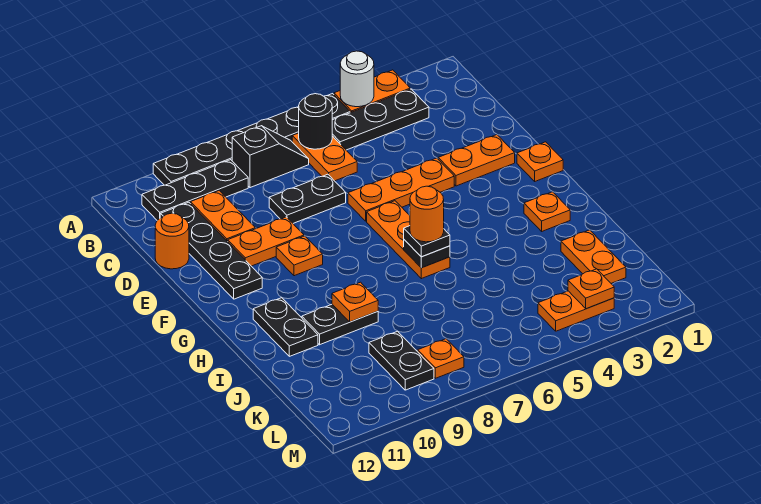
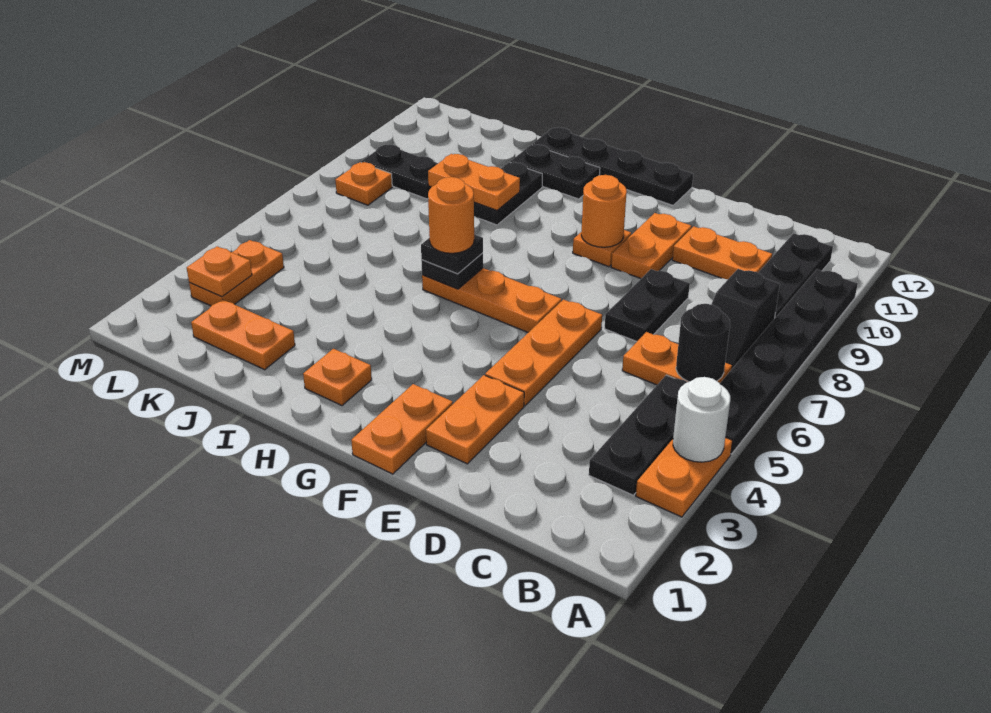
black plate C11:F11 level 1 -> black plate F12:I12 level 1
orange round brick D12 level 1 -> orange round brick F9 level 2
orange plate F1 level 1 -> orange plate F1:F2 level 1
orange plate I9 level 2 -> orange plate I9:J9 level 2

